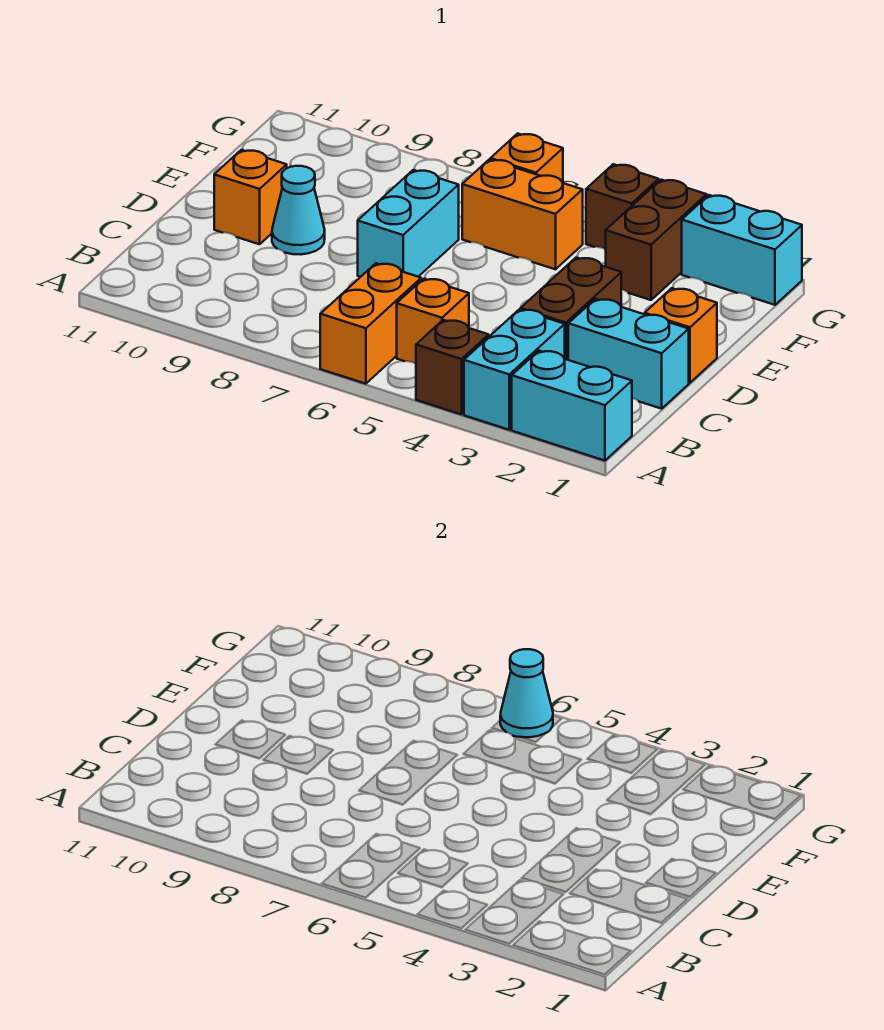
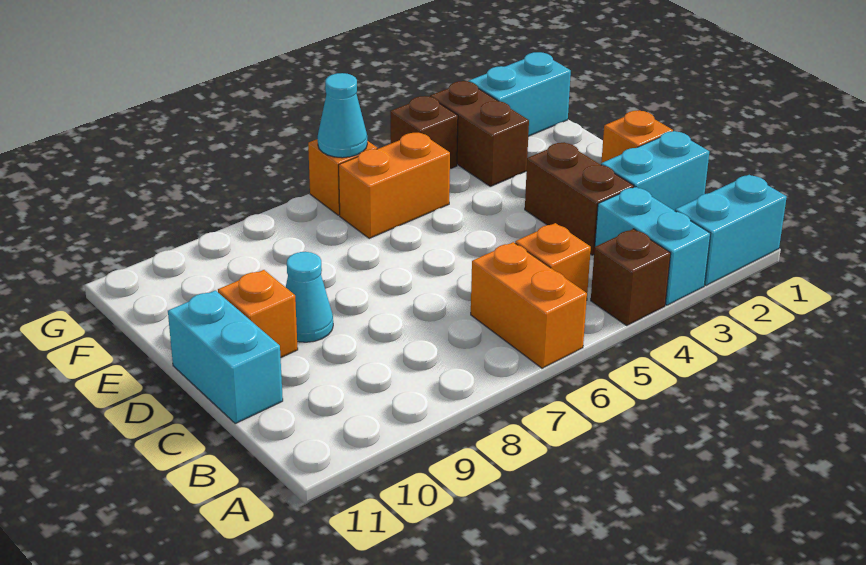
cyan brick D7:E7 level 1 -> cyan brick C11:D11 level 1

